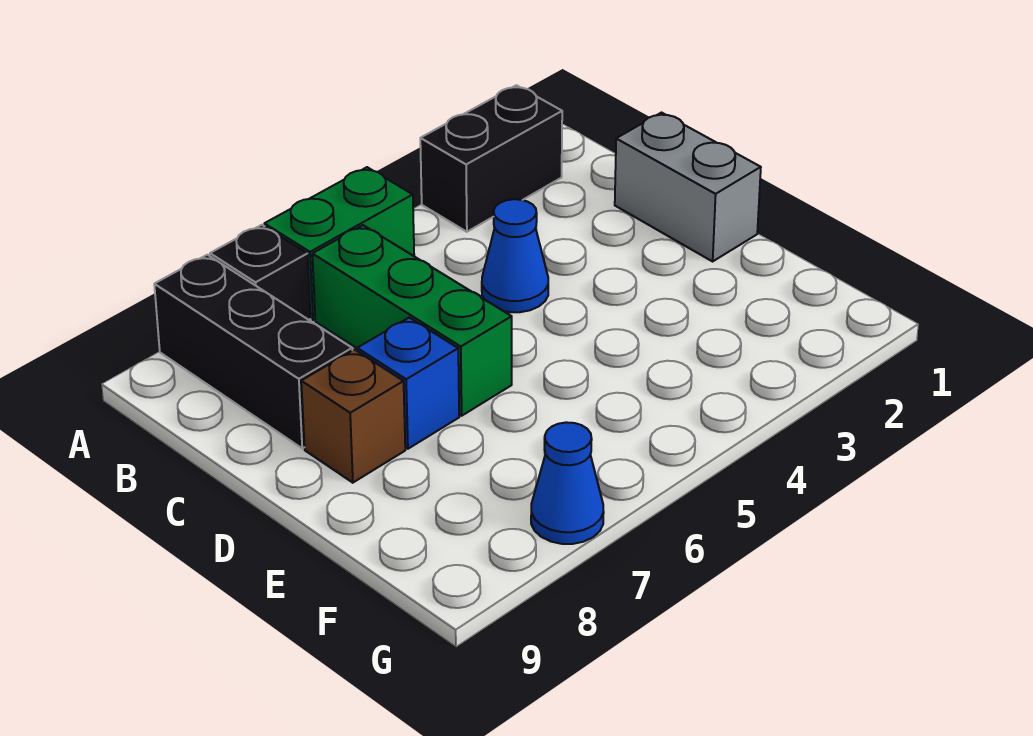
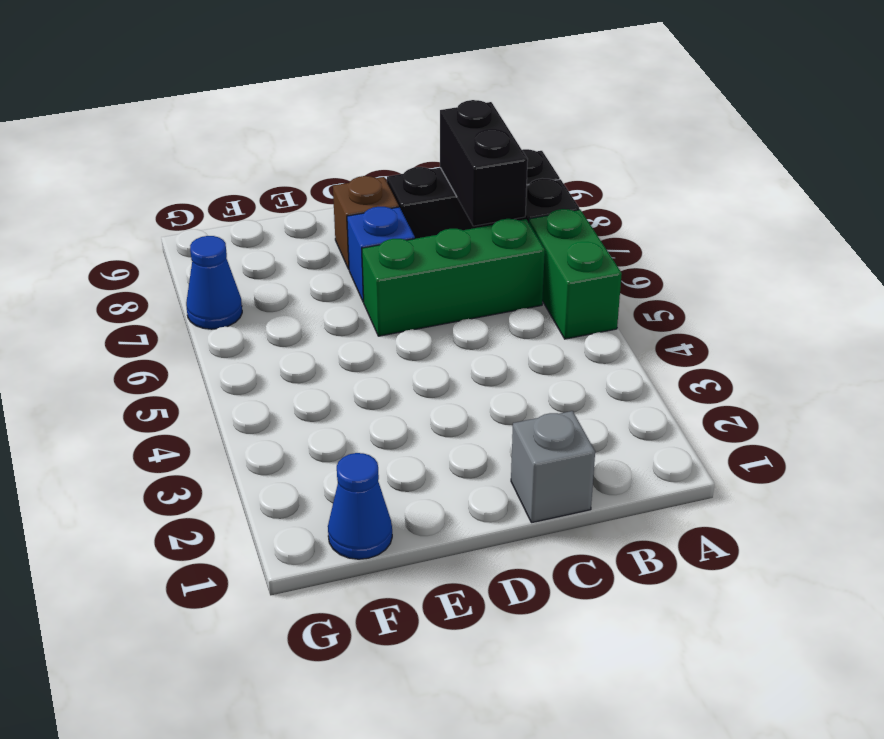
black brick A2:A3 level 1 -> black brick B7:B8 level 2
grey brick C1:D1 level 1 -> grey brick C1 level 1
blue cone C4 level 1 -> blue cone F1 level 1

